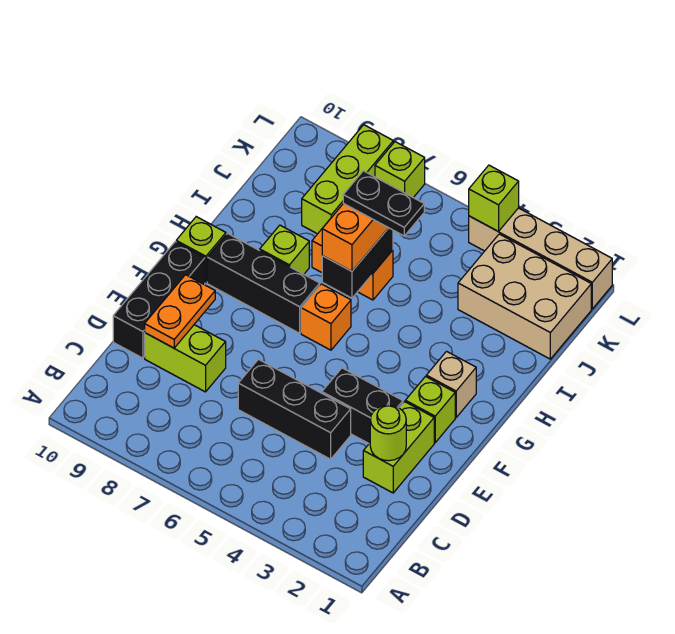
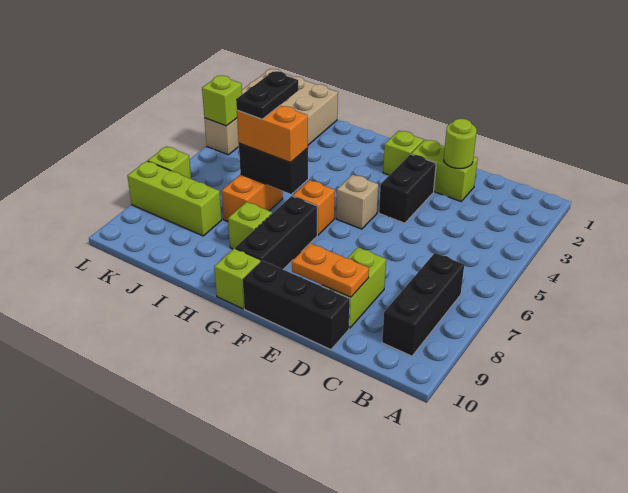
black brick D4:D6 level 1 -> black brick B7:B9 level 1
tan brick G2 level 1 -> tan brick F5 level 1

